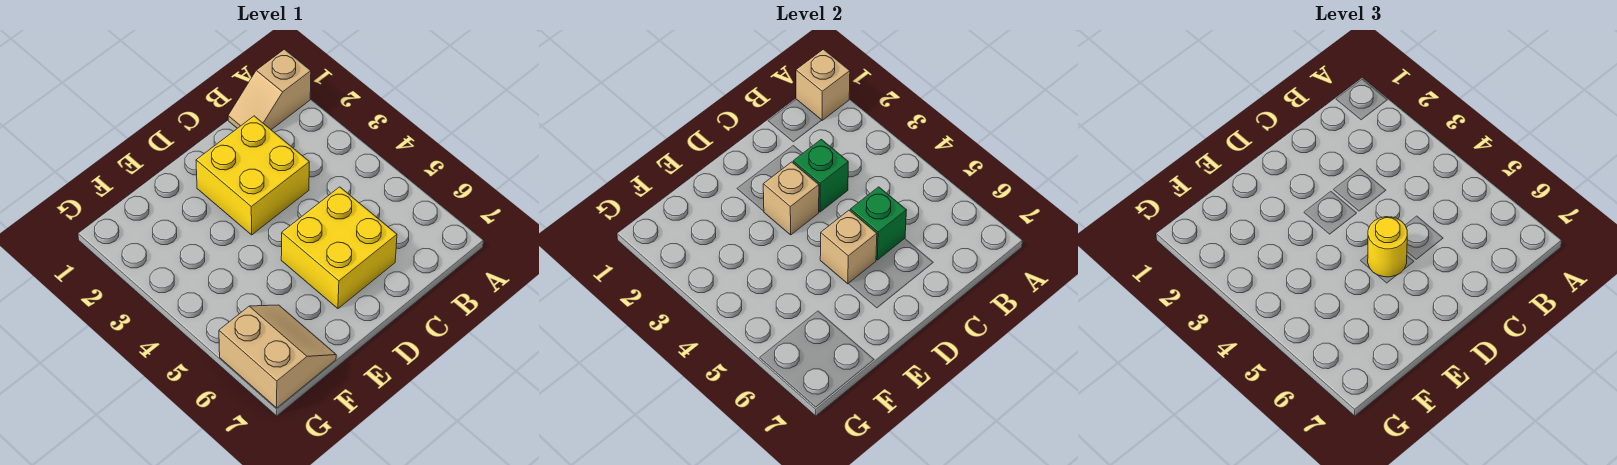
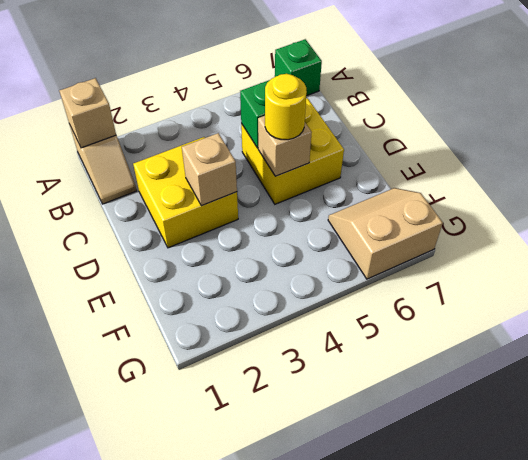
green brick C3 level 2 -> green brick A7 level 1

